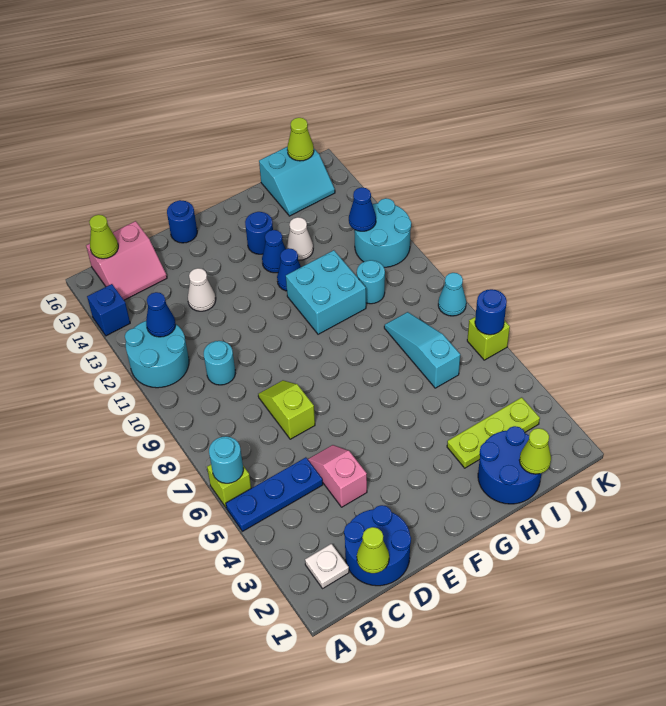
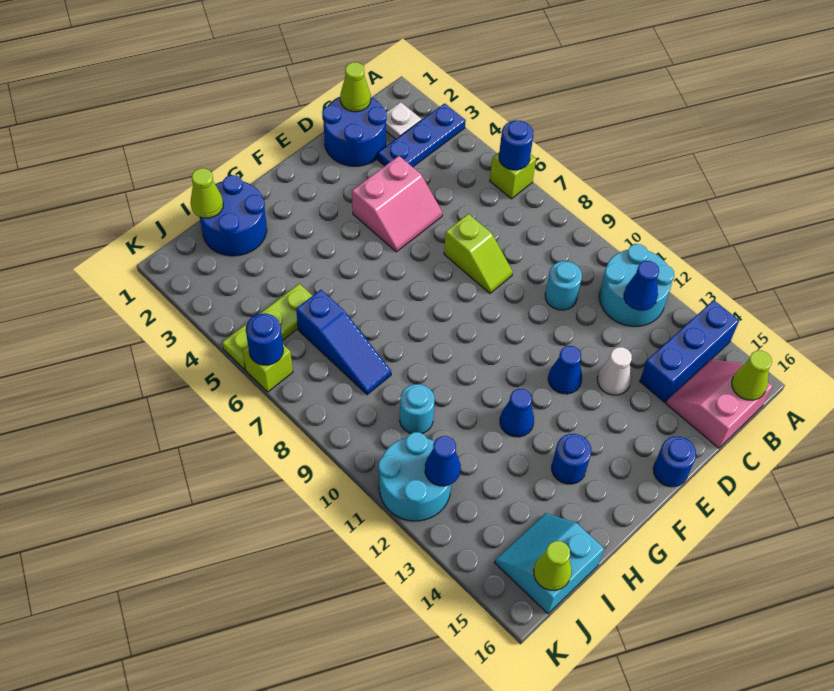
blue plate A5:C5 level 1 -> blue plate A3:C3 level 1
cyan round brick A6 level 2 -> blue round brick A6 level 2
blue brick A14 level 1 -> blue brick A14:C14 level 1
pink slope D4:D5 level 1 top 4 -> pink slope D4:E5 level 1 top 4
cyan brick G10:H11 level 1 -> none
blue cone G13 level 1 -> blue cone E12 level 1
lime plate H3:J3 level 1 -> lime plate I5:K5 level 1
white cone H13 level 1 -> none
cyan slope I6:I8 level 1 top 6 -> blue slope I6:I8 level 1 top 6
cyan cone K8 level 1 -> none

